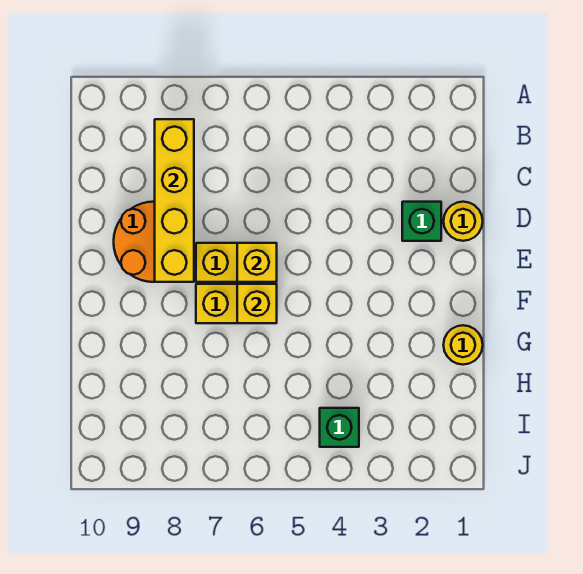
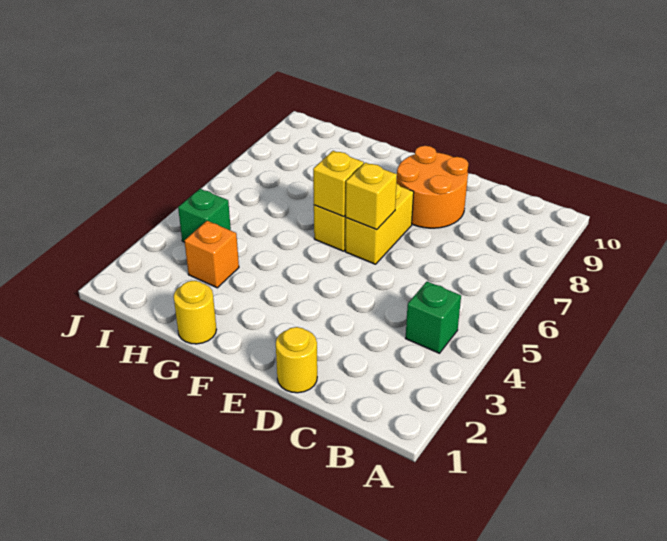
yellow brick B8:E8 level 2 -> none
green brick D2 level 1 -> green brick B4 level 1
none -> orange brick H3 level 1

